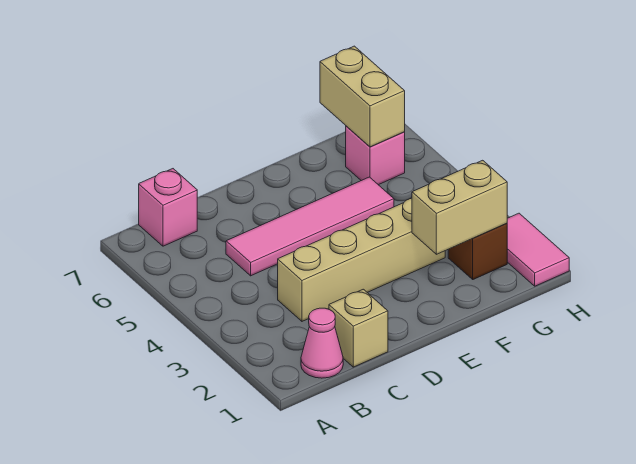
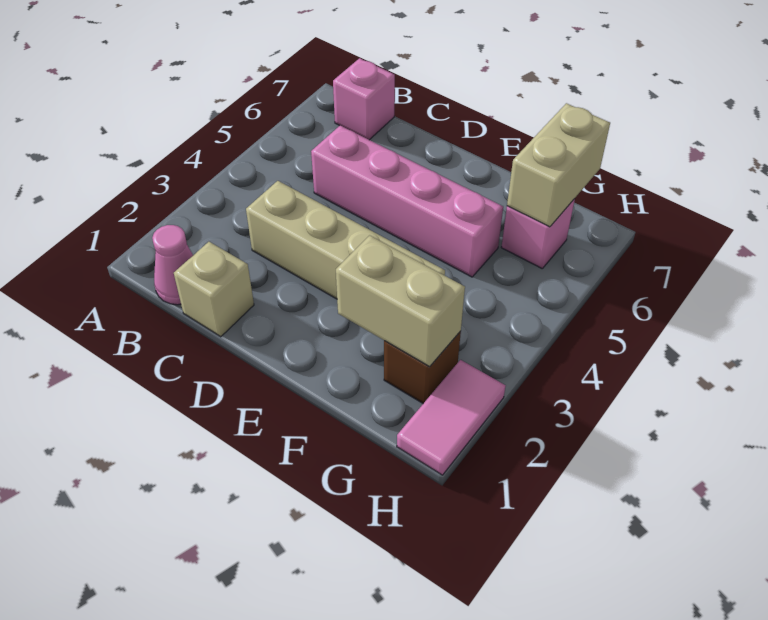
pink tile C5:F5 level 1 -> pink brick C5:F5 level 1

